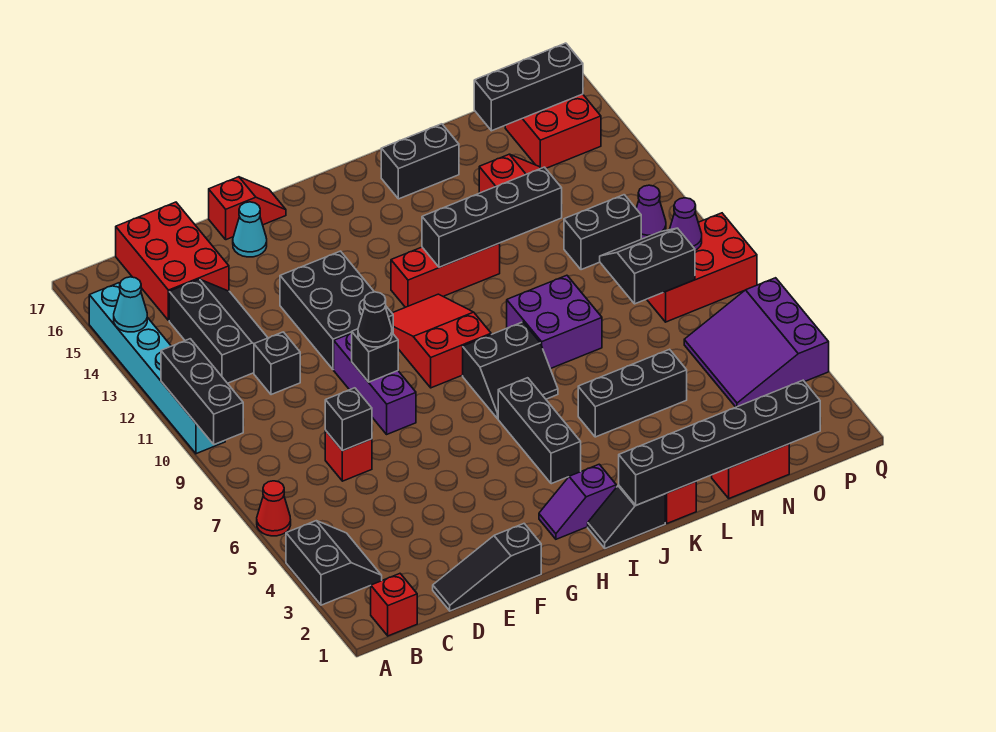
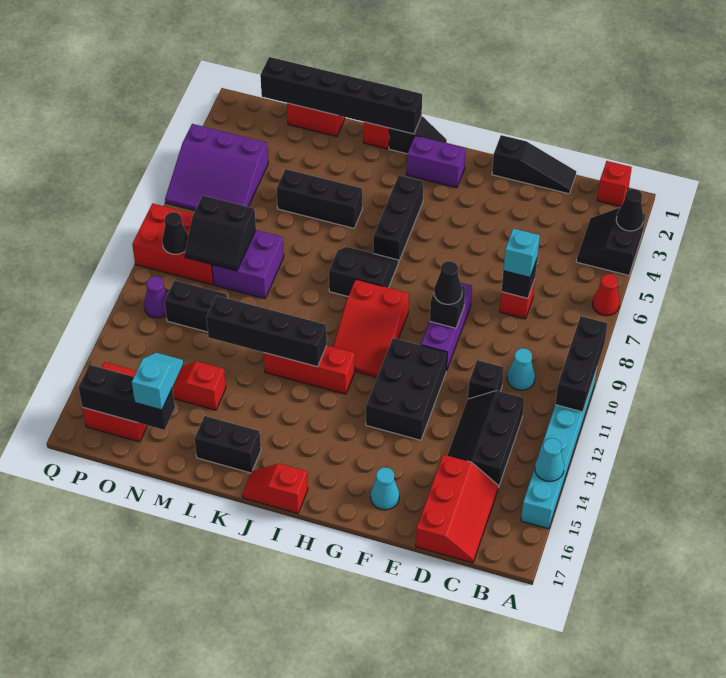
none -> black cone A3 level 2
none -> cyan cone C10 level 1
red brick C15:D17 level 1 -> red slope C15:D17 level 1 top D
none -> cyan brick D7 level 3
red slope F17:G17 level 1 top F -> red slope I17:J17 level 1 top I
purple slope H2:I2 level 1 top I -> purple brick H2:I2 level 1
purple brick K8:L9 level 1 -> purple brick M8:N9 level 1
none -> cyan slope N15:N16 level 3 top 16
purple slope O4:Q6 level 1 top Q -> purple slope O4:Q6 level 1 top 4
purple cone P9 level 2 -> black cone P9 level 2

